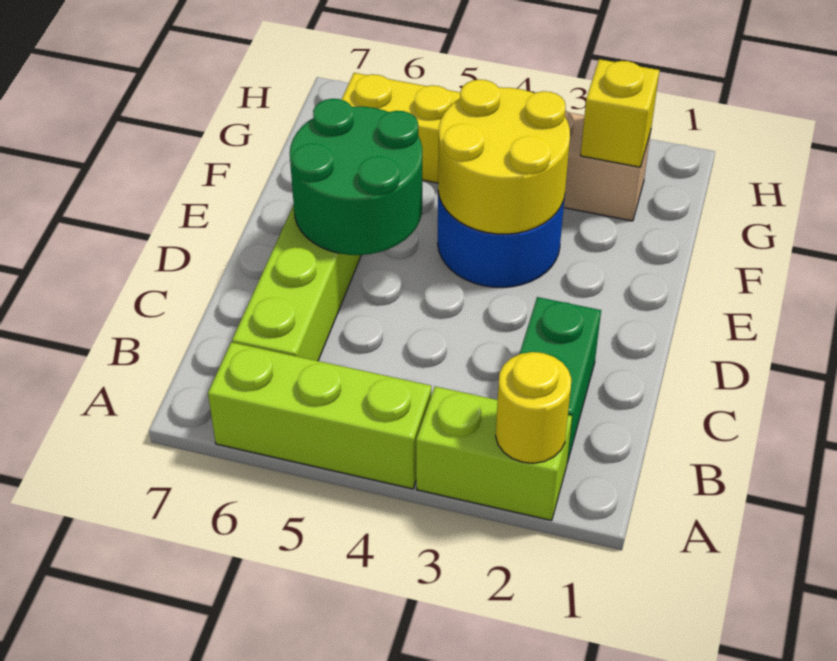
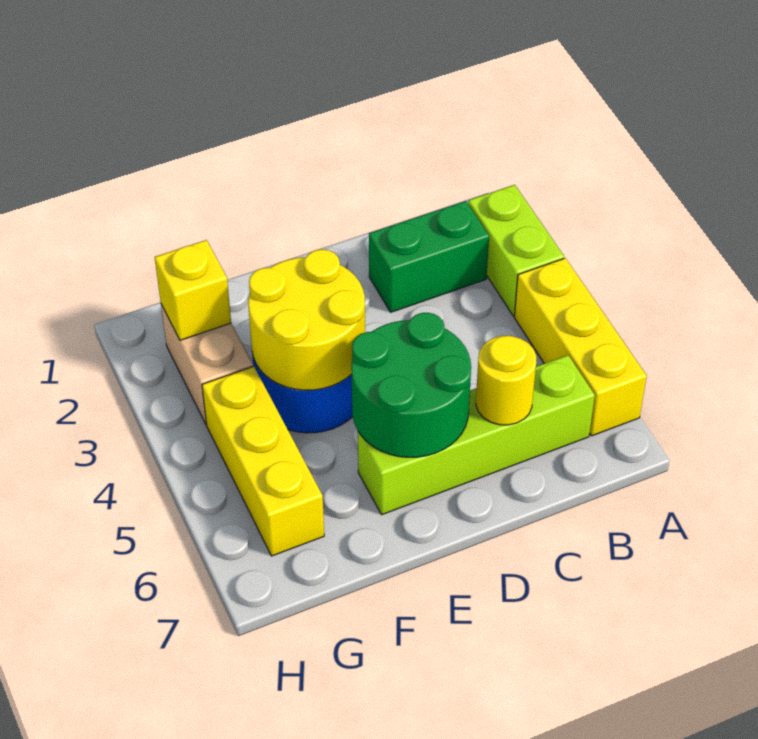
yellow round brick A2 level 2 -> yellow round brick C6 level 2
lime brick A4:A6 level 1 -> yellow brick A4:A6 level 1

